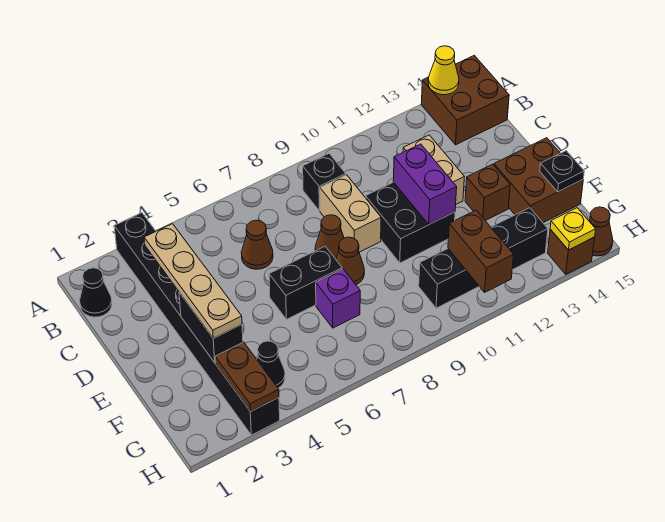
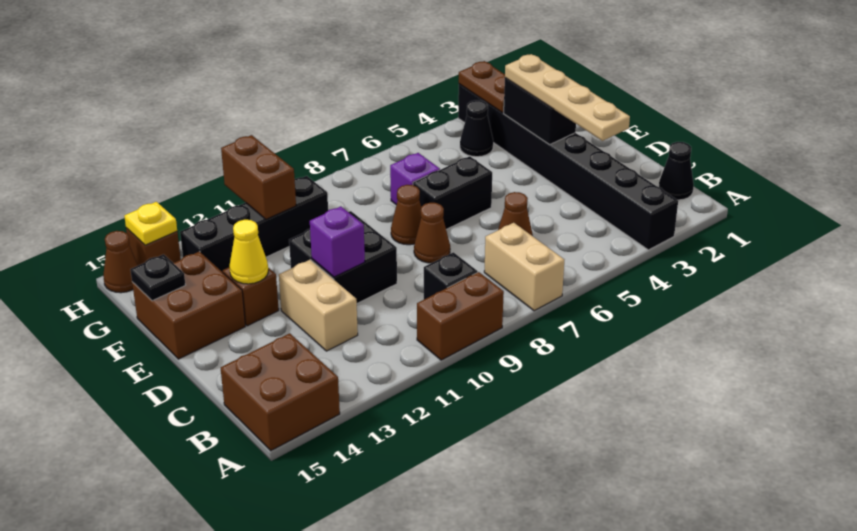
none -> brown brick A9:A10 level 1
yellow cone A14 level 2 -> yellow cone E13 level 2
tan brick C9:D9 level 1 -> tan brick A7:B7 level 1
purple brick D11:E11 level 2 -> purple brick D11 level 2

